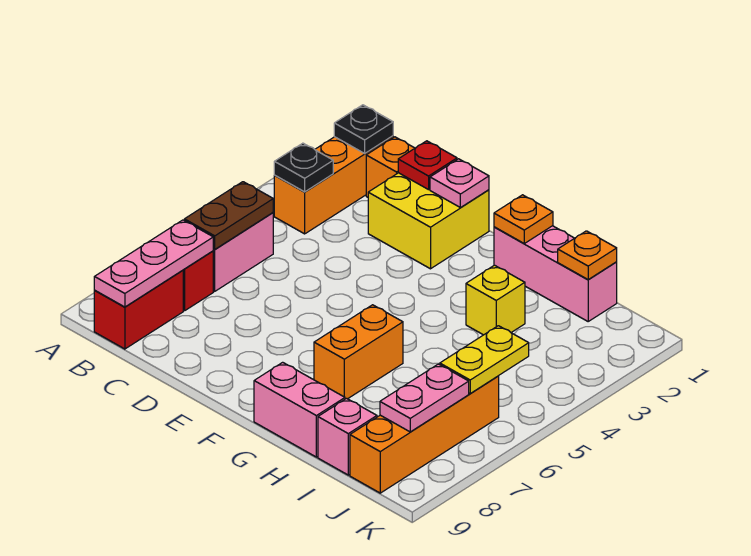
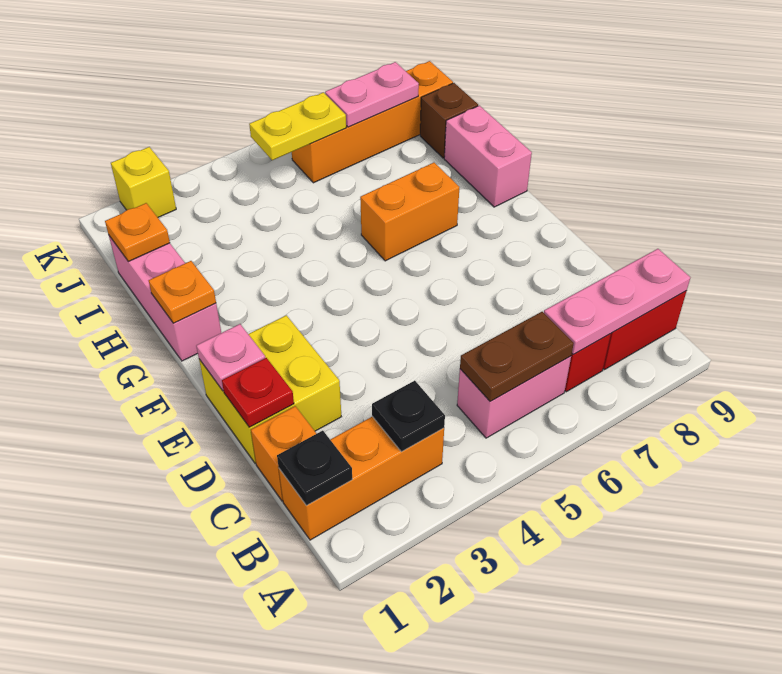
yellow brick H3 level 1 -> yellow brick K2 level 1
pink brick I9 level 1 -> brown brick I9 level 1

